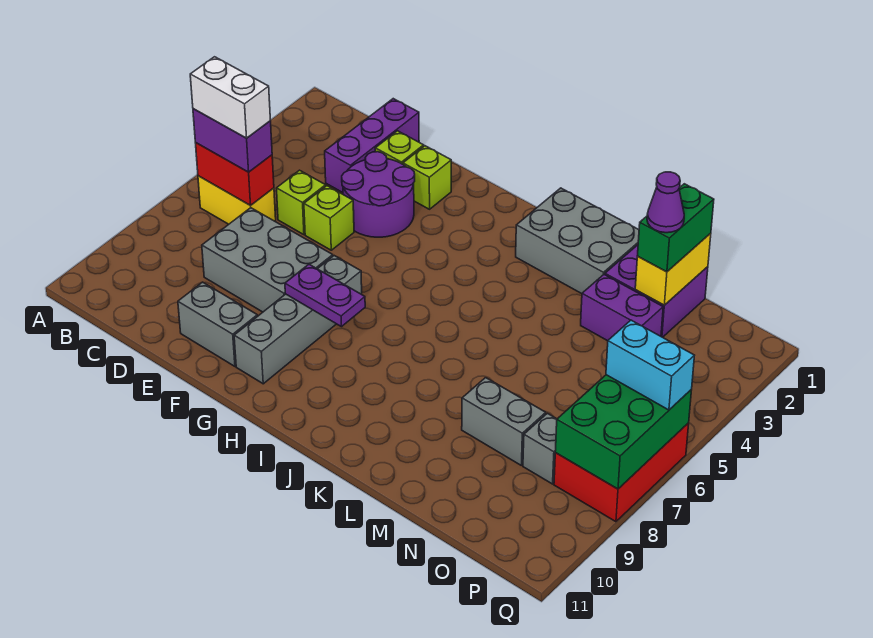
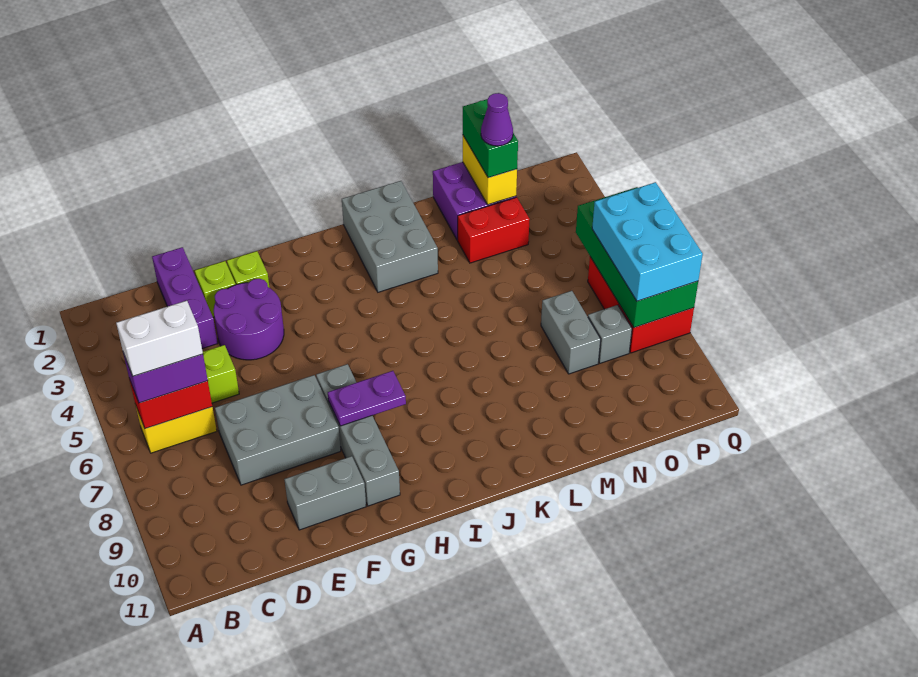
lime brick E5 level 1 -> none
grey brick J1:L2 level 1 -> grey brick J1:K3 level 1
purple brick M3:N3 level 1 -> red brick M3:N3 level 1
grey brick M8:N8 level 1 -> grey brick N7:N8 level 1
green brick P6:Q8 level 2 -> green brick P5:Q8 level 2
cyan brick P6:Q6 level 3 -> cyan brick P6:Q8 level 3

